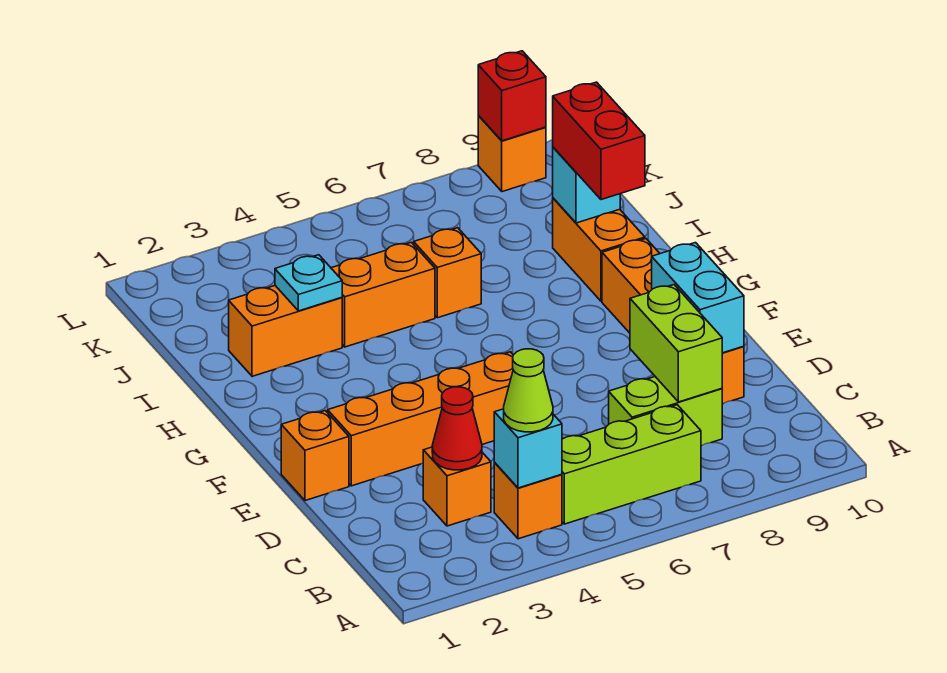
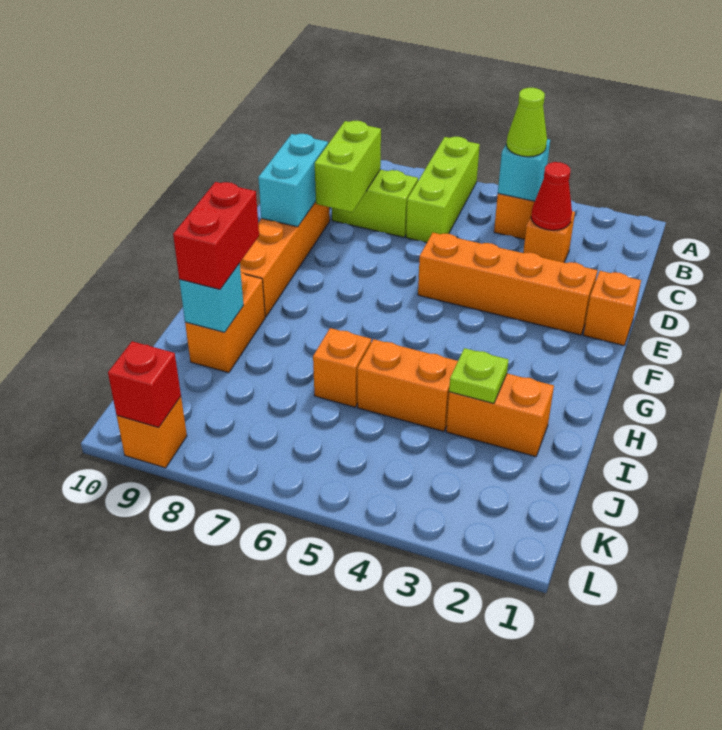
lime brick B5:B7 level 1 -> lime brick A6:C6 level 1
cyan plate I3 level 2 -> lime plate I3 level 2

